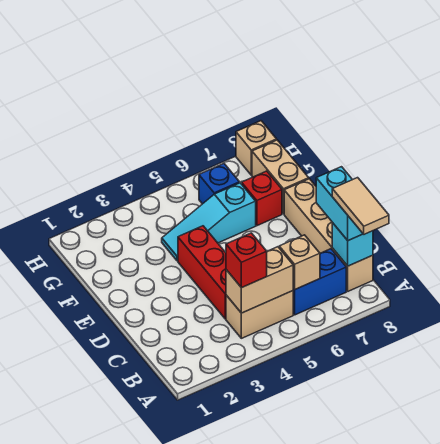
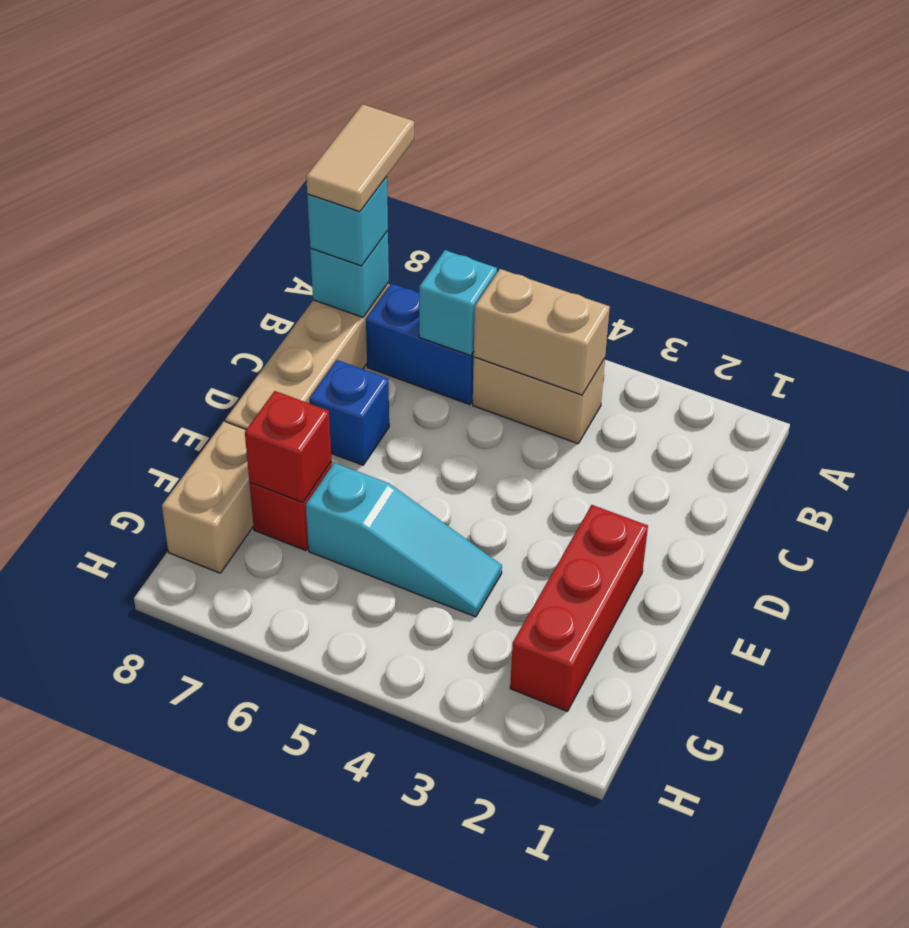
red brick B4 level 3 -> red brick F7 level 2
tan brick B6 level 2 -> cyan brick B6 level 2
cyan brick B8:C8 level 3 -> cyan brick B8 level 3
red brick C4:E4 level 1 -> red brick E2:G2 level 1
blue brick G6 level 1 -> blue brick D7 level 1
tan brick H8 level 1 -> none

